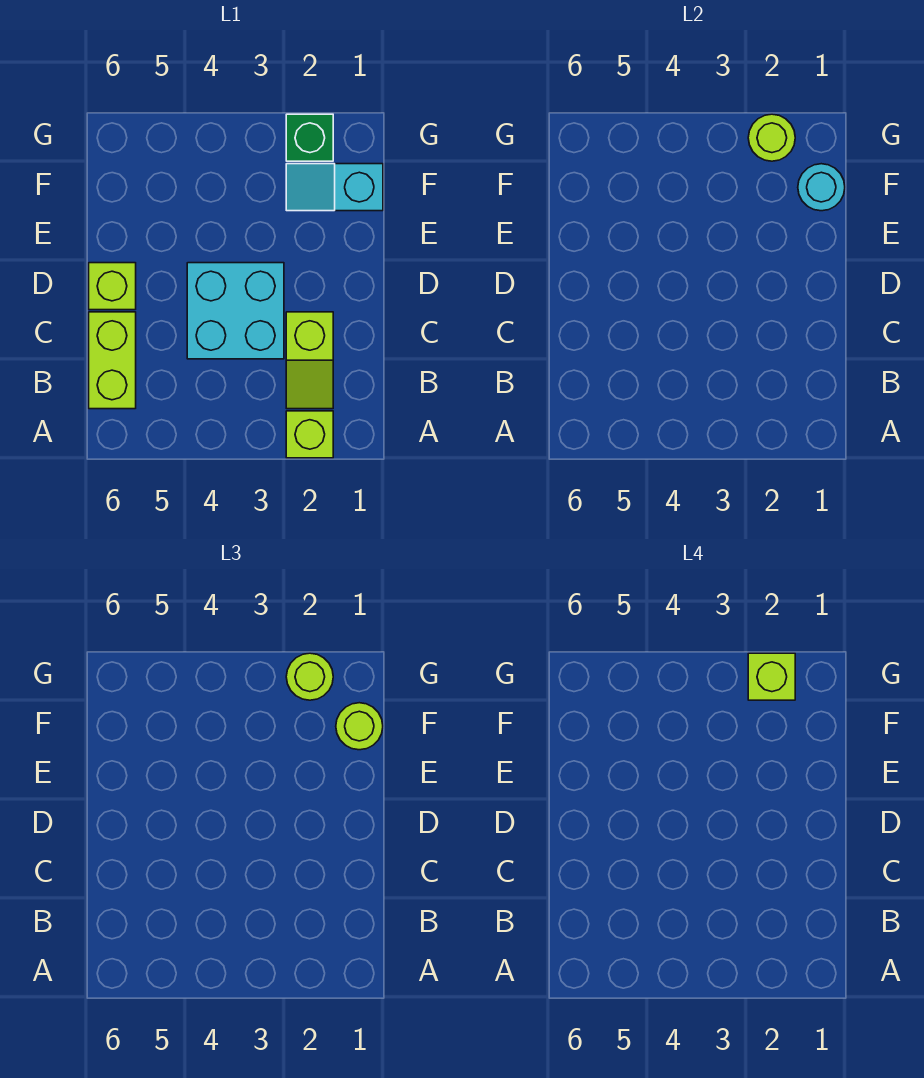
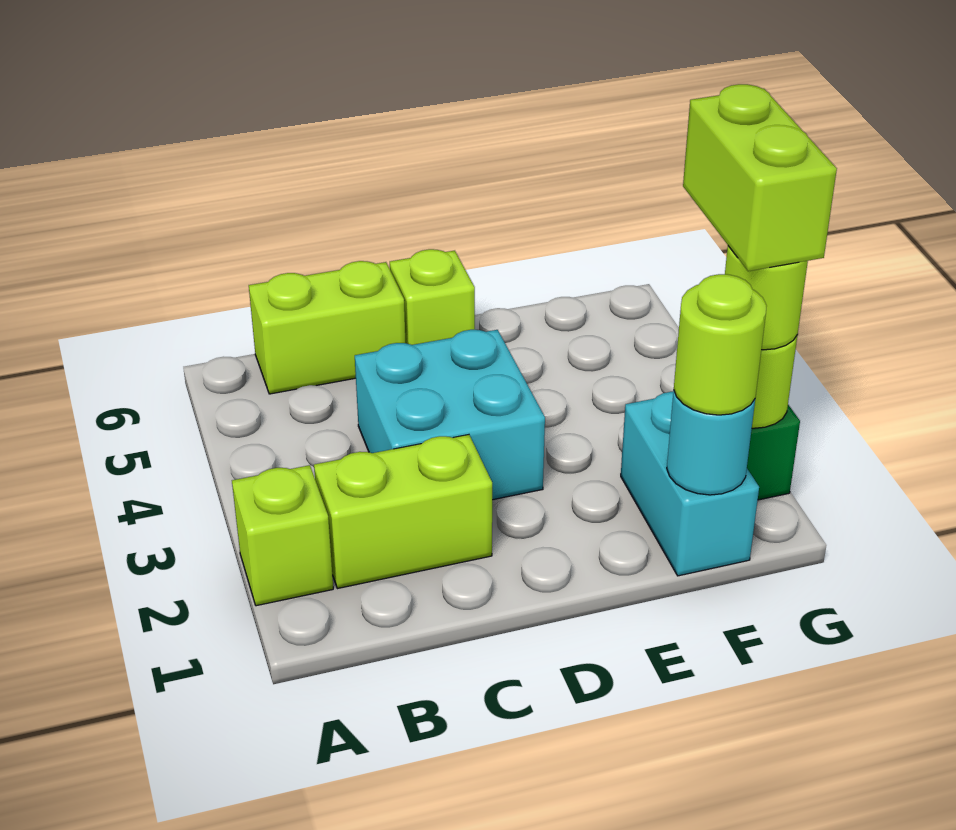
lime slope B2:C2 level 1 top C -> lime brick B2:C2 level 1
cyan slope F1:F2 level 1 top 1 -> cyan brick F1:F2 level 1
lime brick G2 level 4 -> lime brick G2:G3 level 4

